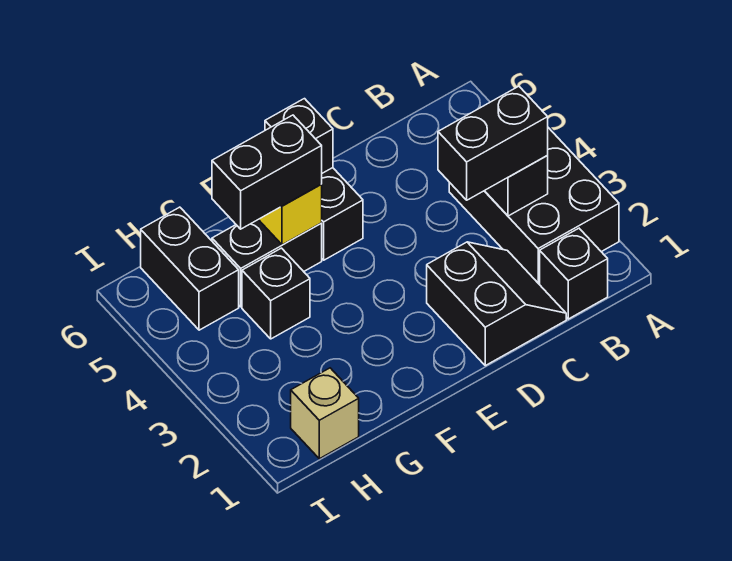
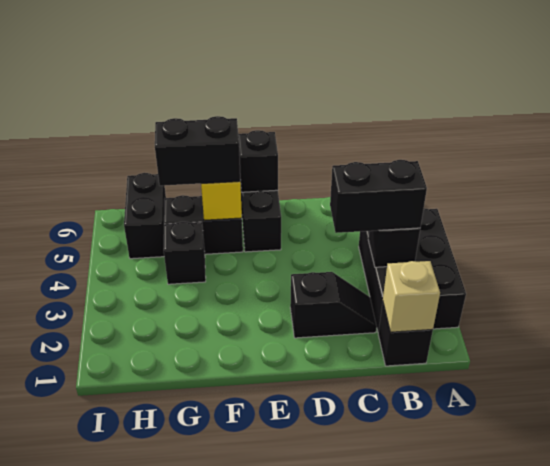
black slope C1:D2 level 1 top D -> black slope C2:D2 level 1 top D
tan brick H1 level 1 -> tan brick B1 level 2

